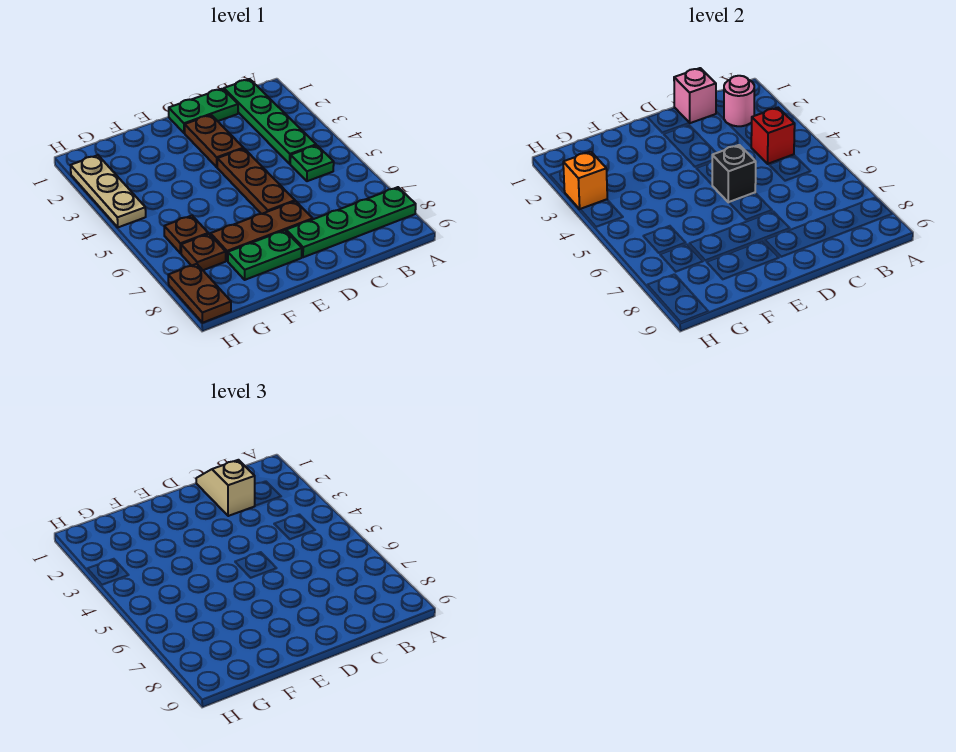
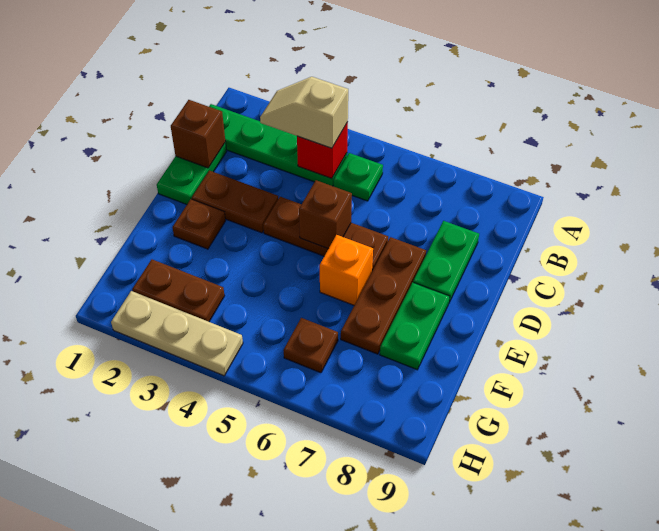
green plate A8:D8 level 1 -> green plate C8:D8 level 1
pink round brick B2 level 2 -> none
pink brick C1 level 2 -> brown brick C1 level 2
tan slope C1:C2 level 3 top 2 -> tan slope B3:B4 level 3 top 4
black brick D5 level 2 -> brown brick D5 level 2
brown plate G7 level 1 -> brown plate E2 level 1
orange brick H3 level 2 -> orange brick E6 level 1
brown plate H8:H9 level 1 -> brown plate G2:G3 level 1

